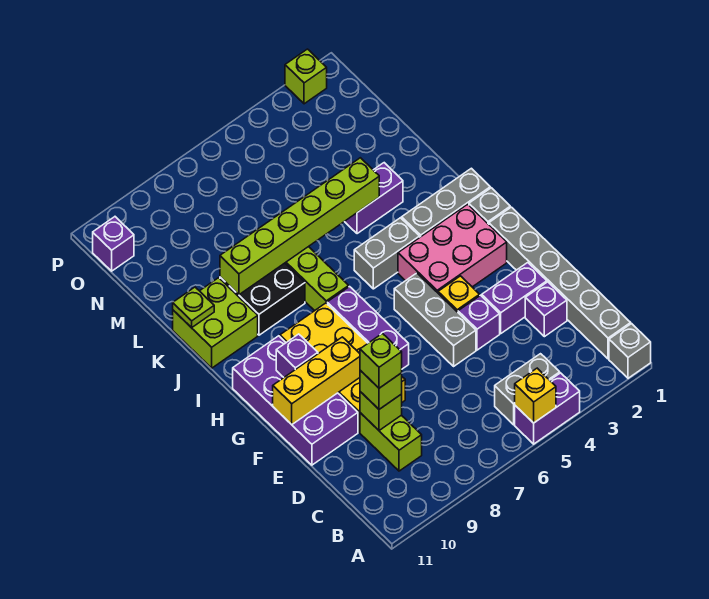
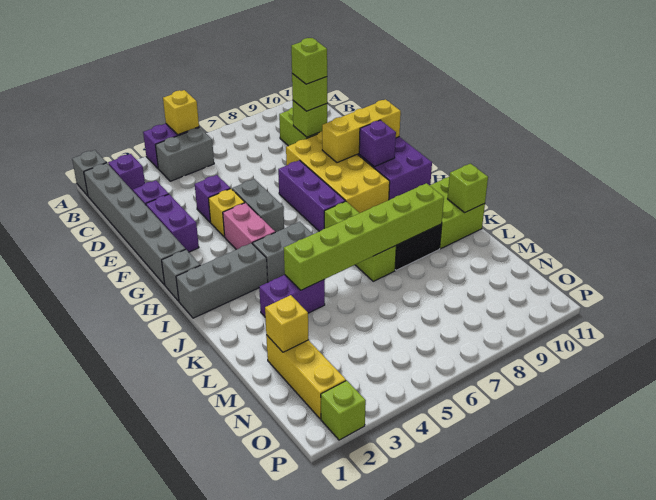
purple brick E2:E3 level 1 -> purple brick E2:F2 level 1
grey brick E5:G5 level 1 -> grey brick F5:G5 level 1
pink brick G2:H4 level 1 -> pink brick G4:H4 level 1
lime plate K11 level 2 -> lime brick K11 level 2
none -> yellow brick M2:O2 level 1
none -> yellow brick M2 level 2
purple brick O11 level 1 -> purple brick B2 level 1

